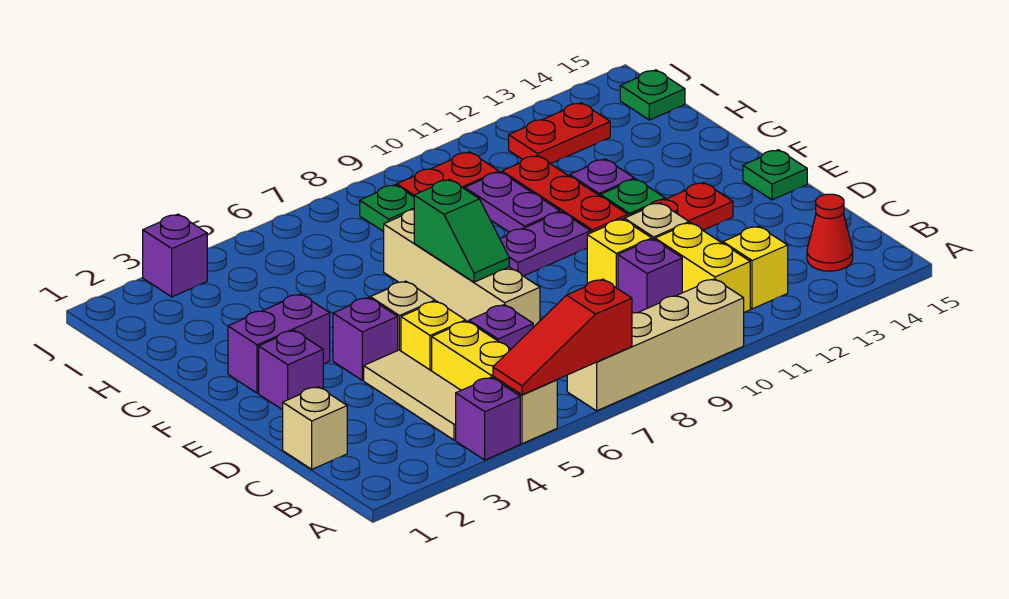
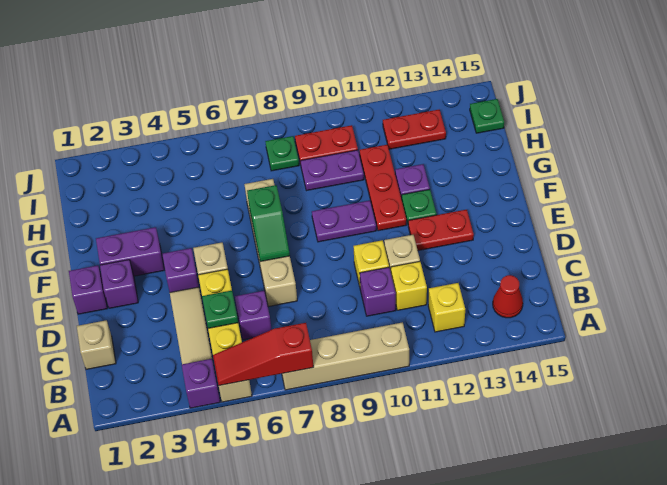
yellow brick B11:C11 level 1 -> yellow brick C11 level 1
green plate E15 level 1 -> green plate C5 level 2
purple plate G10:H10 level 1 -> purple plate H9:H10 level 1
purple brick J3 level 1 -> purple brick E1 level 1

